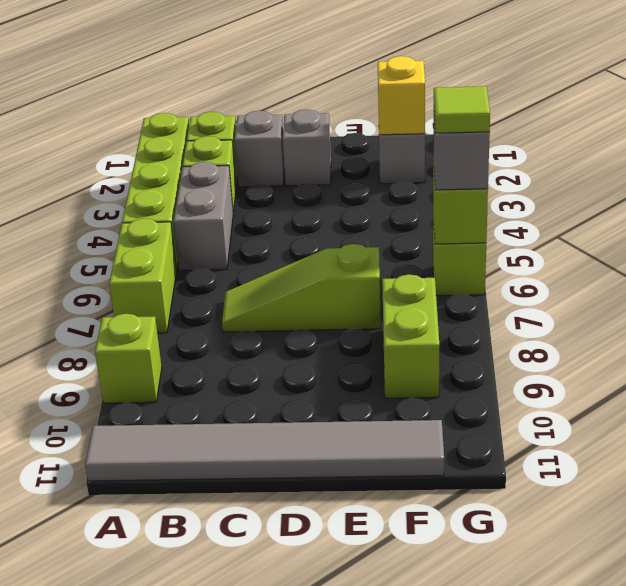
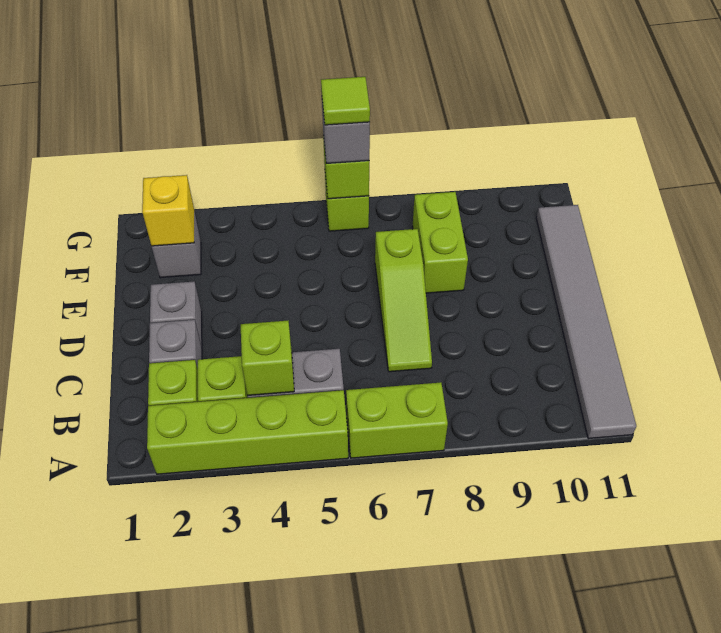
lime brick A9 level 1 -> lime brick B4 level 2
lime brick F8:F9 level 1 -> lime brick E8:F8 level 1

